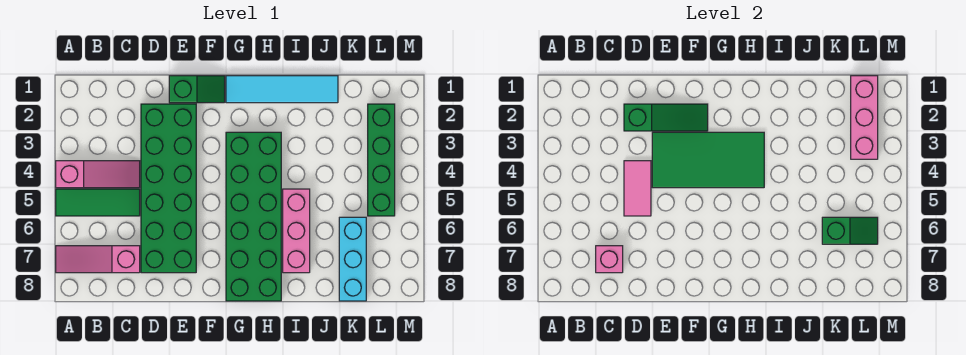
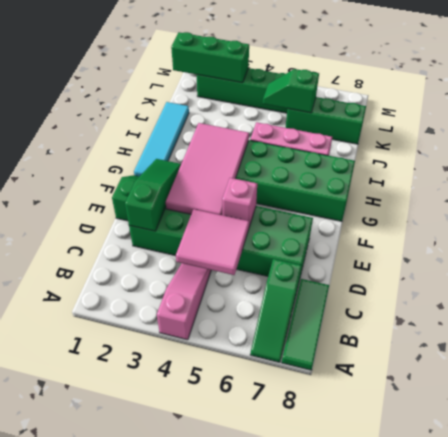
green tile A5:C5 level 1 -> green tile A8:C8 level 1
pink slope A7:C7 level 1 top C -> green slope A7:C7 level 1 top C
pink brick C7 level 2 -> pink brick E5 level 2
pink tile D4:D5 level 2 -> pink tile C4:D5 level 2
green tile E3:H4 level 2 -> pink tile E3:H4 level 2
cyan brick K6:K8 level 1 -> green brick K6:K8 level 1
green slope K6:L6 level 2 top K -> green slope K5:K6 level 2 top 6
pink brick L1:L3 level 2 -> green brick L1:L3 level 2

